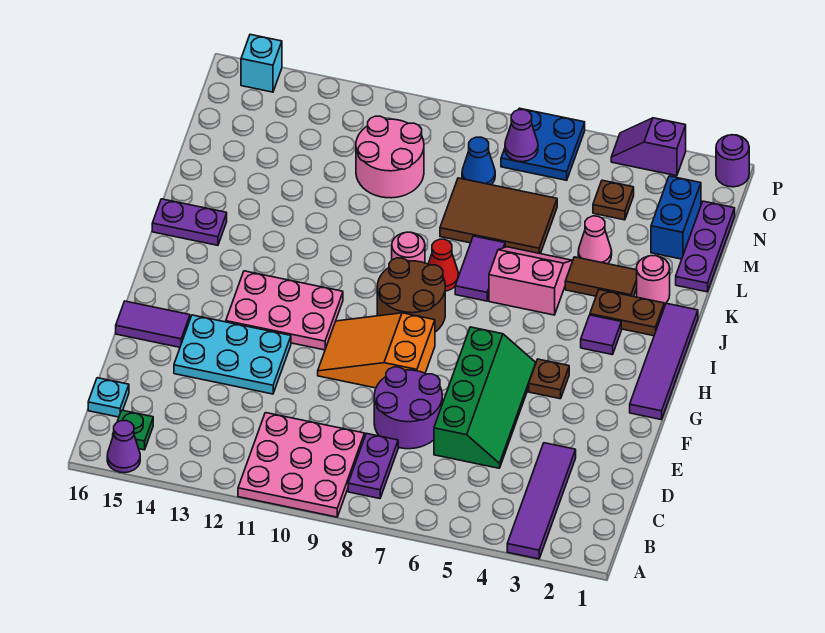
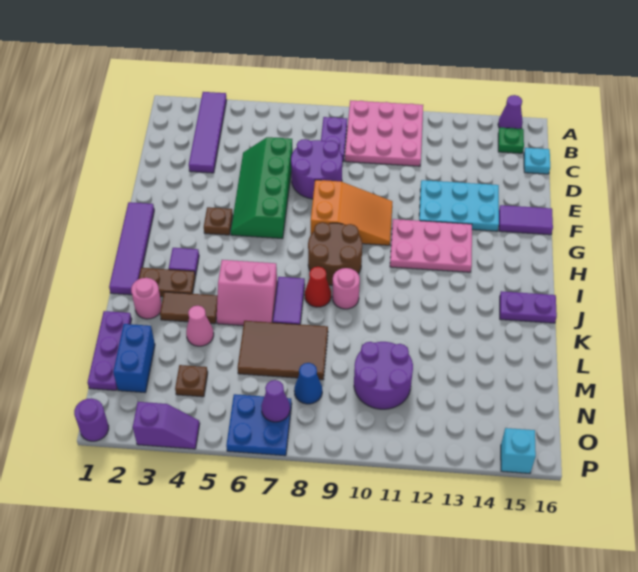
pink round brick M10:N11 level 1 -> purple round brick M10:N11 level 1

